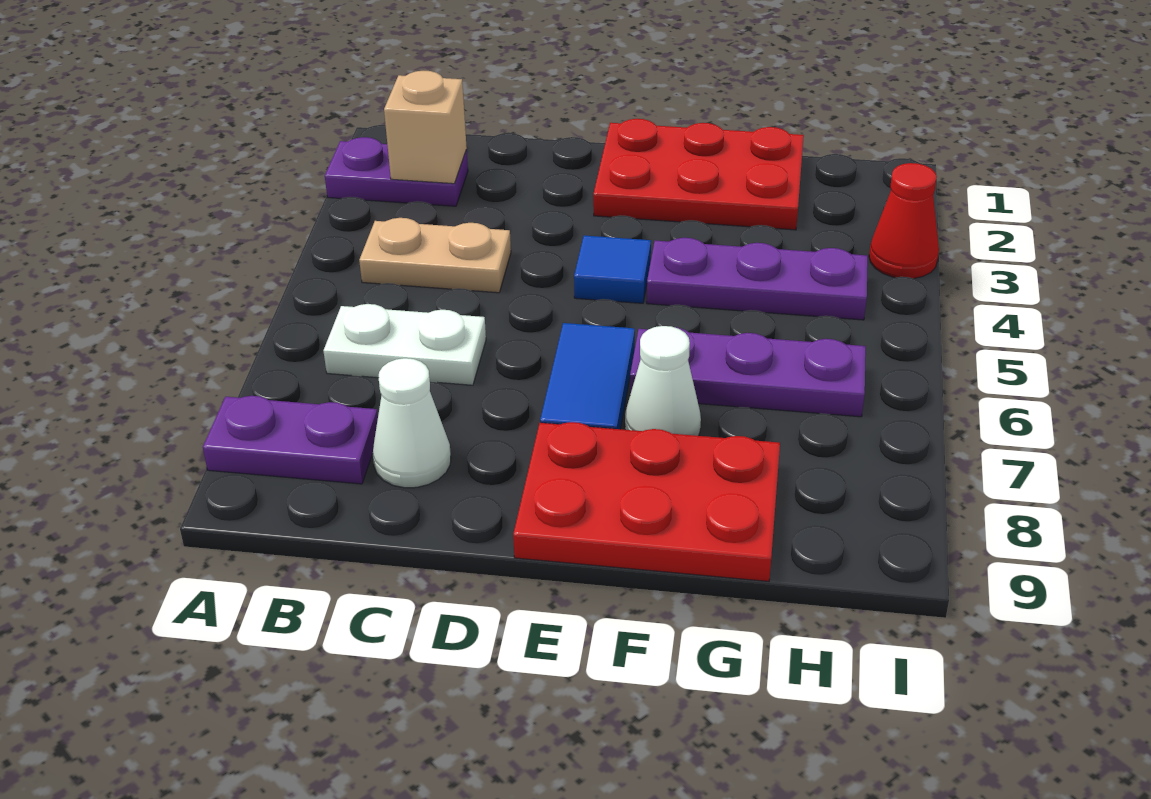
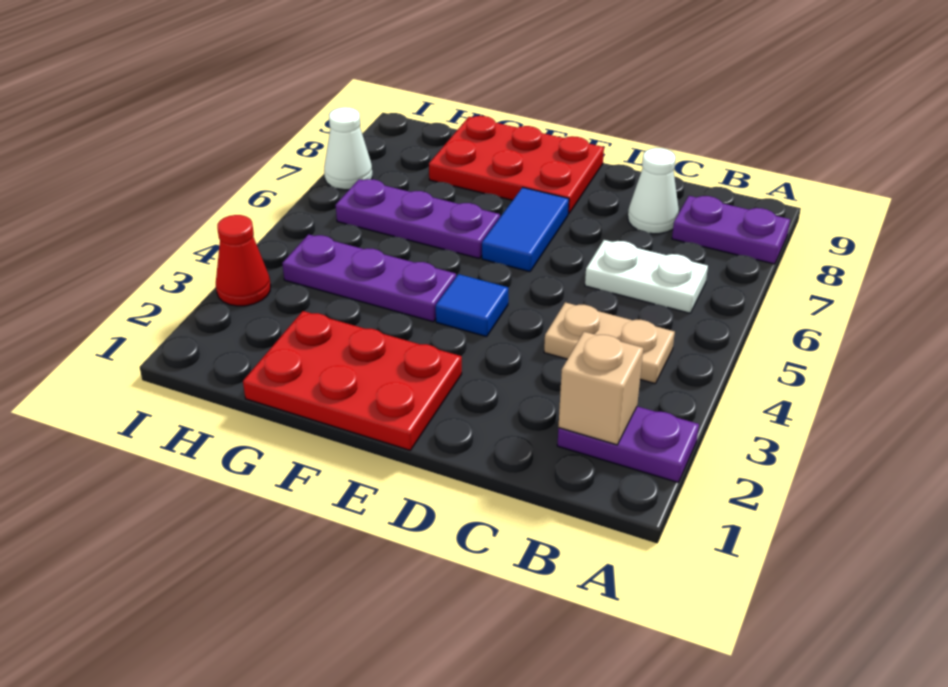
white cone F7 level 1 -> white cone I7 level 1

